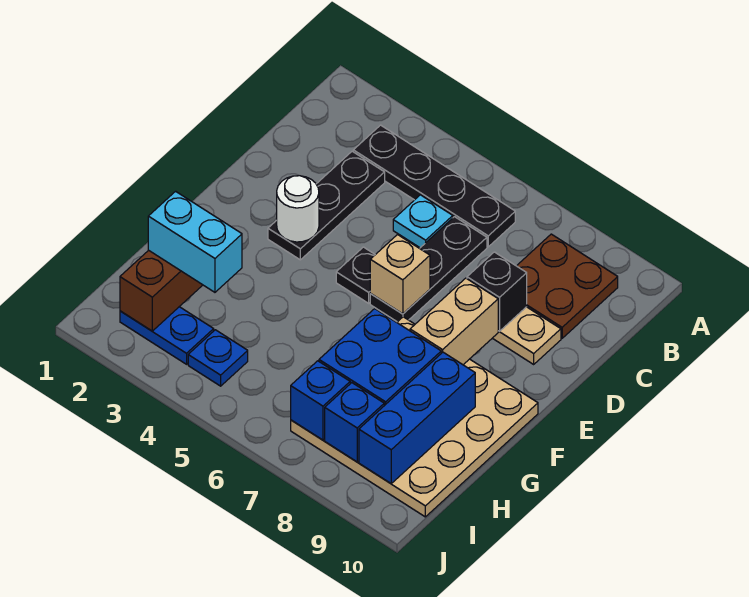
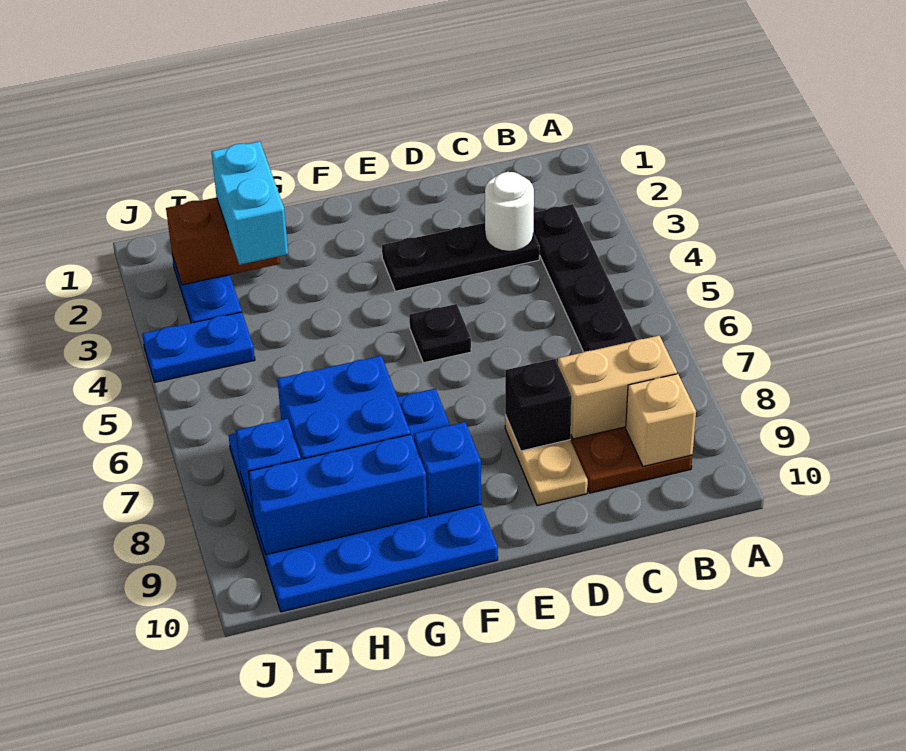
cyan plate C5 level 1 -> none
black plate C6:E6 level 1 -> none
white round brick E3 level 2 -> white round brick C3 level 2
tan brick E6 level 2 -> tan brick B9 level 2
tan brick E8:F8 level 2 -> tan brick B8:C8 level 2
tan plate F7:I10 level 1 -> blue plate F7:I10 level 1
blue plate I4 level 1 -> blue plate I4:J4 level 1
blue brick I7 level 2 -> blue brick F9 level 2

